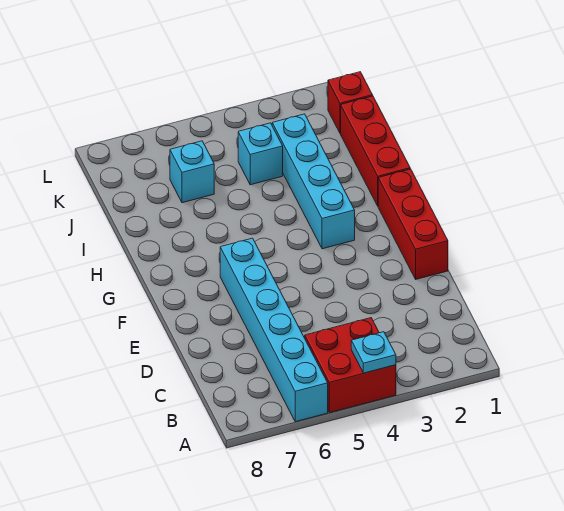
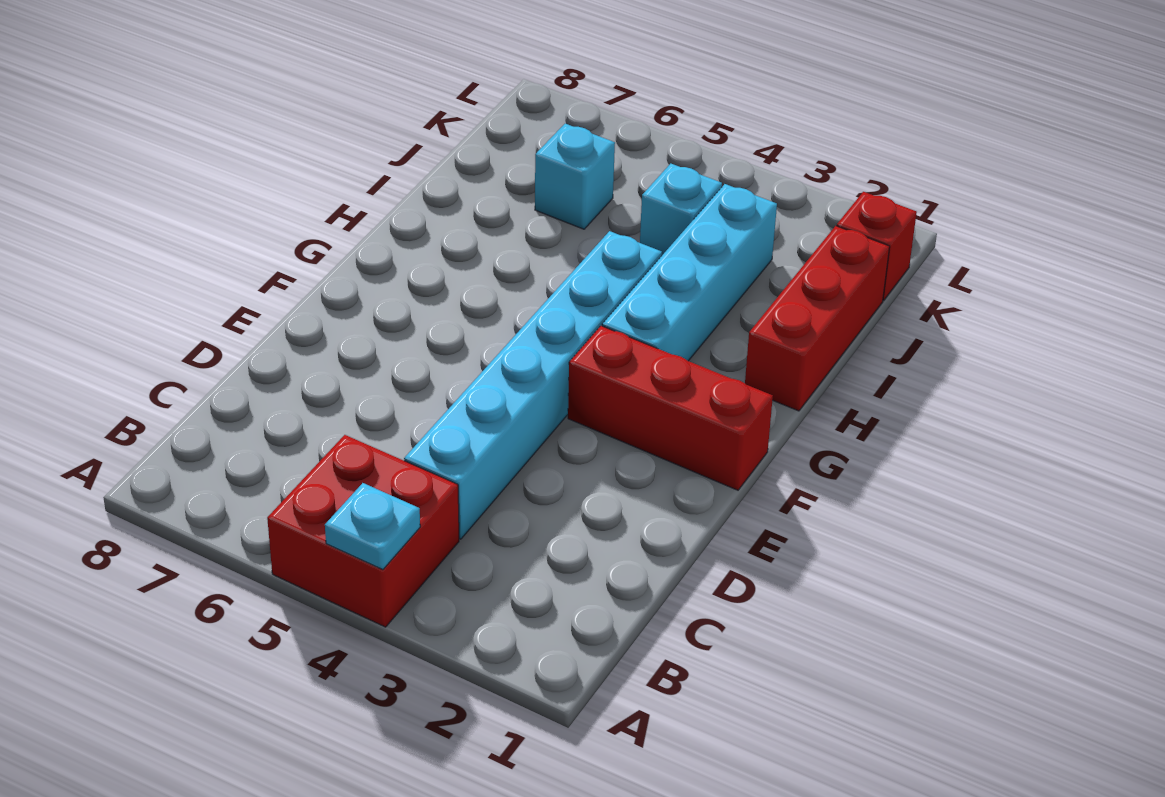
cyan brick A6:F6 level 1 -> cyan brick C4:H4 level 1
red brick E1:G1 level 1 -> red brick F1:F3 level 1

